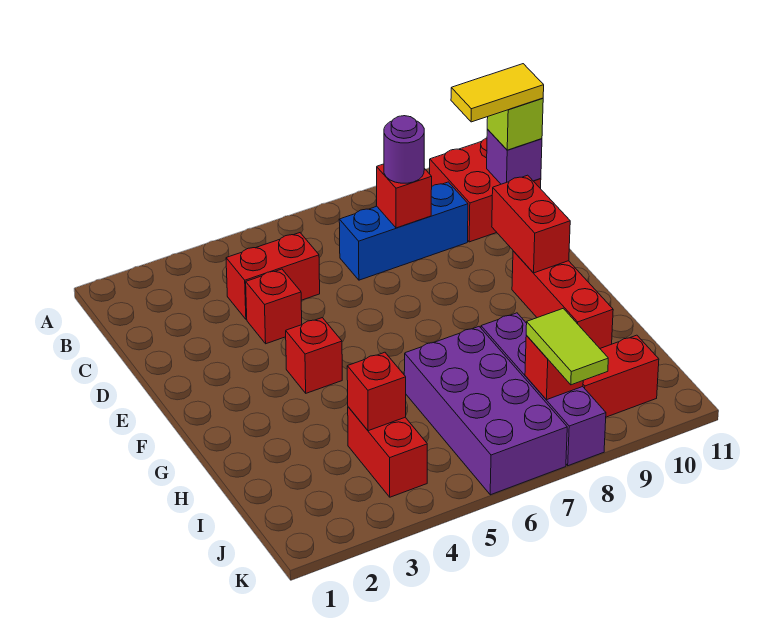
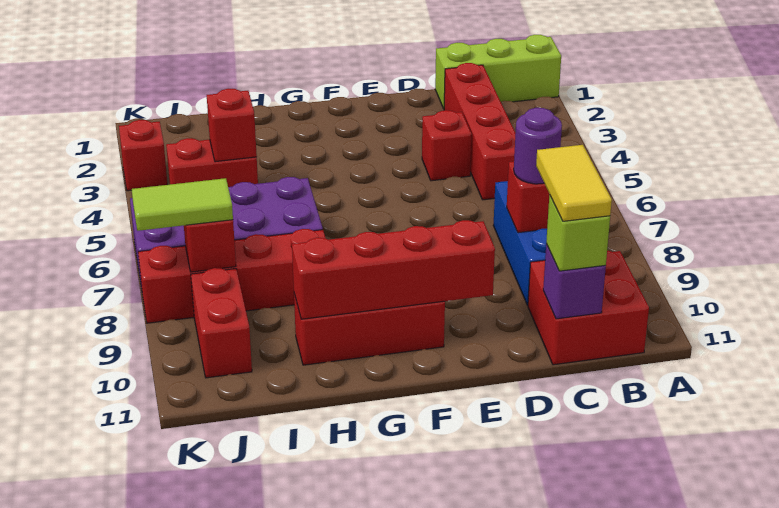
none -> lime brick A1:C1 level 1
red brick C4:C5 level 1 -> red brick C2:C5 level 1
red brick E10:F10 level 2 -> red brick E10:H10 level 2
red brick F4 level 1 -> red brick K3 level 1
purple brick H8:K8 level 1 -> red brick H8:K8 level 1

